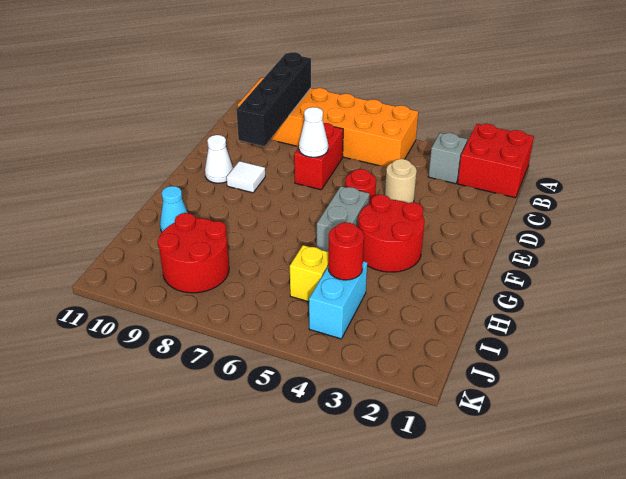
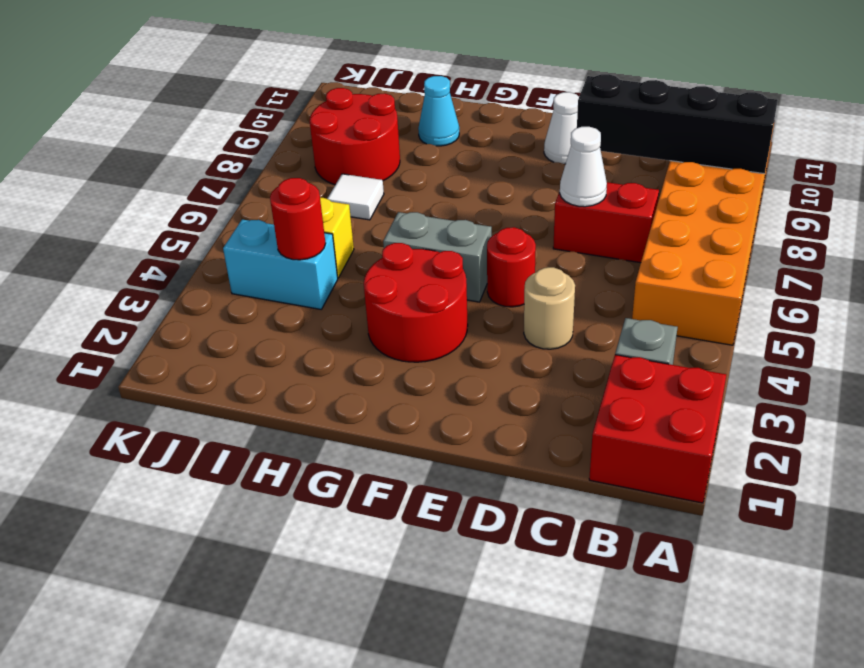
white tile E9 level 1 -> white tile I7 level 1

